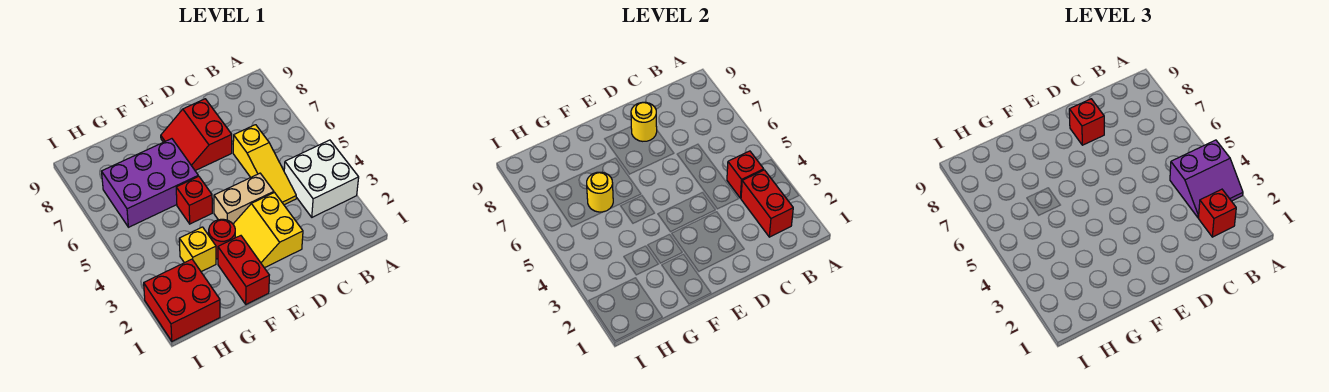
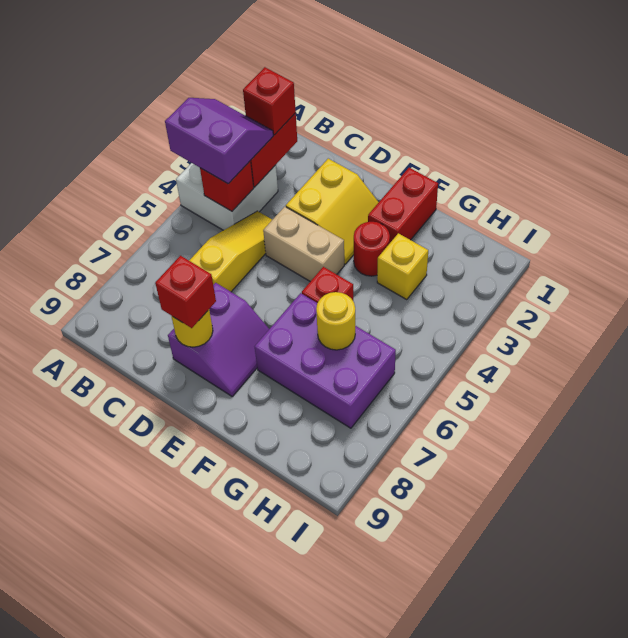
red slope D7:E8 level 1 top D -> purple slope D7:E8 level 1 top D
red brick H1:I2 level 1 -> none

